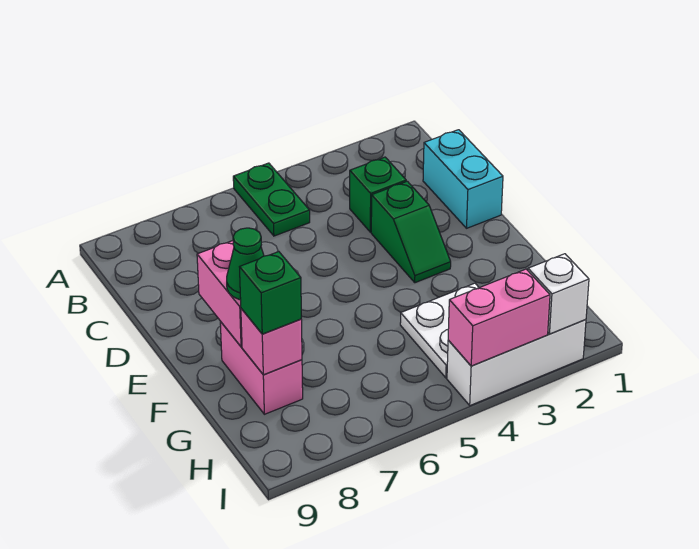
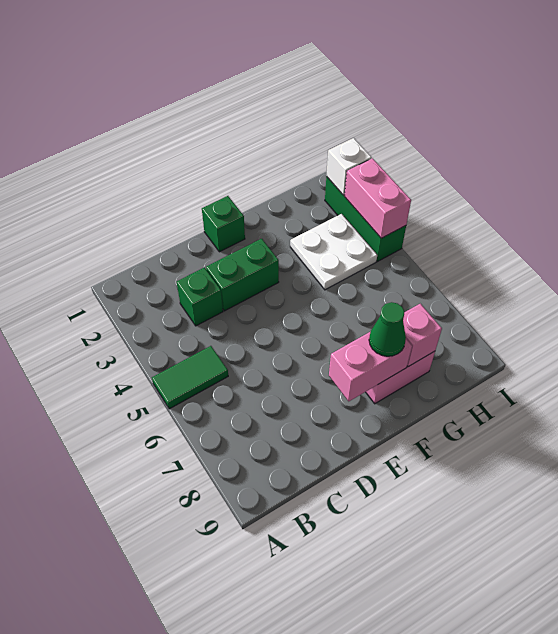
green plate A5:B5 level 1 -> green tile A5:B5 level 1
cyan brick C1:D1 level 1 -> none
green slope D3:E3 level 1 top D -> green brick D3:E3 level 1
green brick G8 level 3 -> green brick E1 level 1
white brick I2:I4 level 1 -> green brick I2:I4 level 1

